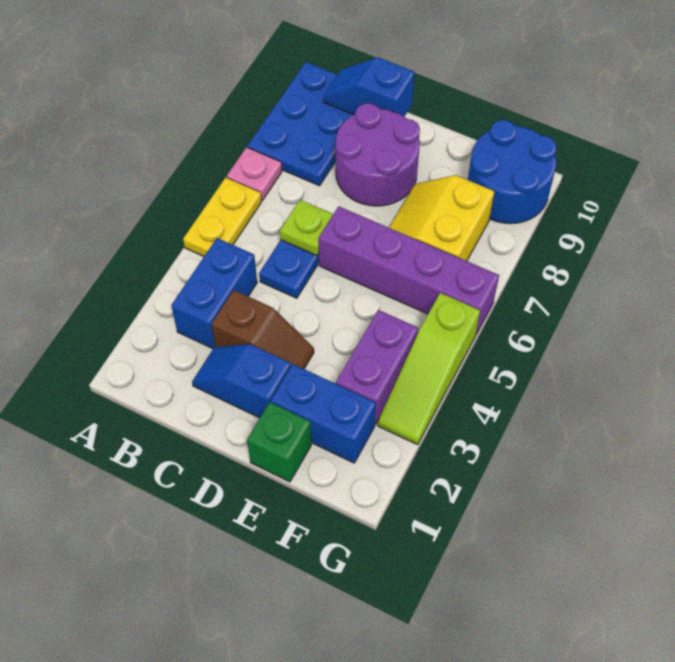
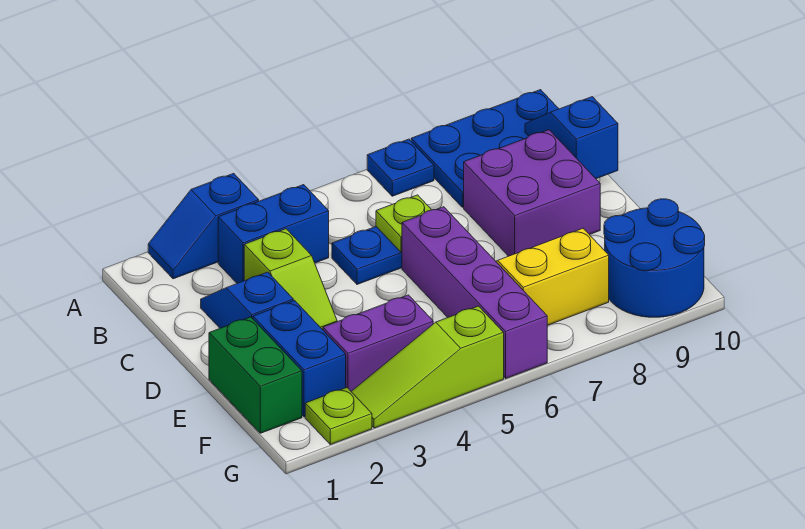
none -> blue slope A2:A3 level 1 top 3
yellow plate A5:A6 level 1 -> none
pink plate A7 level 1 -> blue plate A7 level 1
brown slope C3:D3 level 1 top C -> lime slope C3:D3 level 1 top C
purple round brick C8:D9 level 1 -> purple brick C8:D9 level 1
green brick E1 level 1 -> green brick E1:F1 level 1
none -> lime plate G2 level 1

